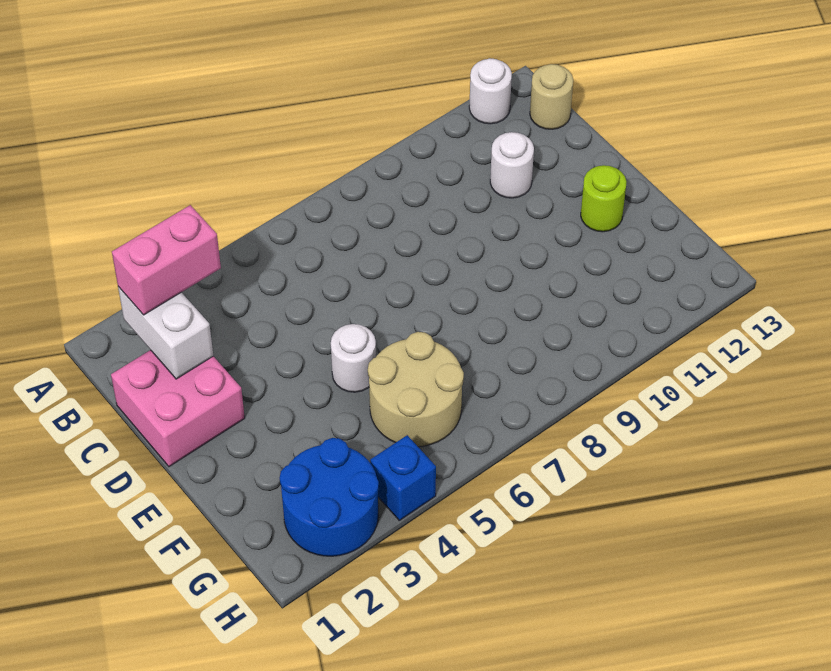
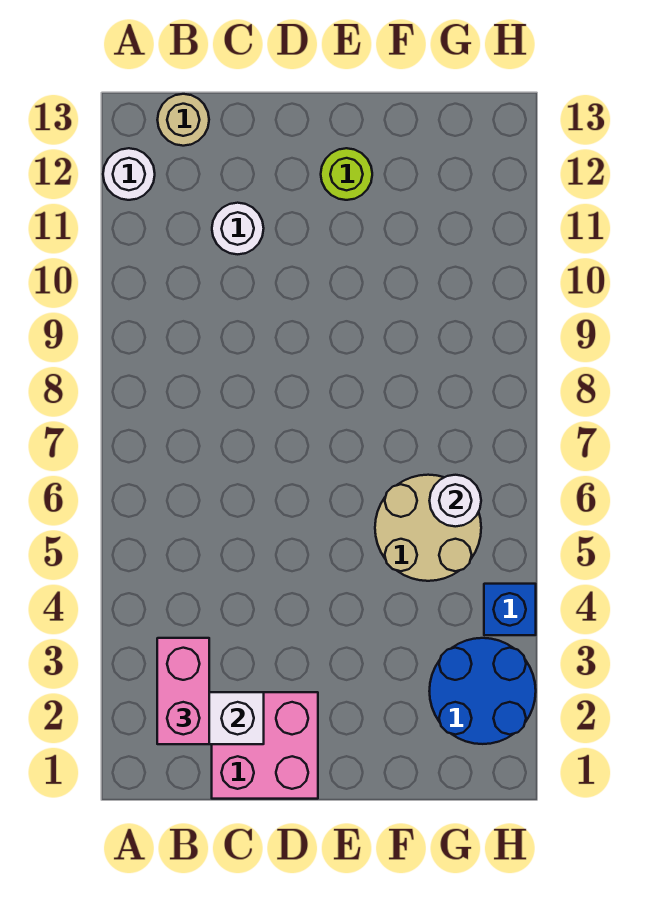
white round brick E5 level 1 -> white round brick G6 level 2

